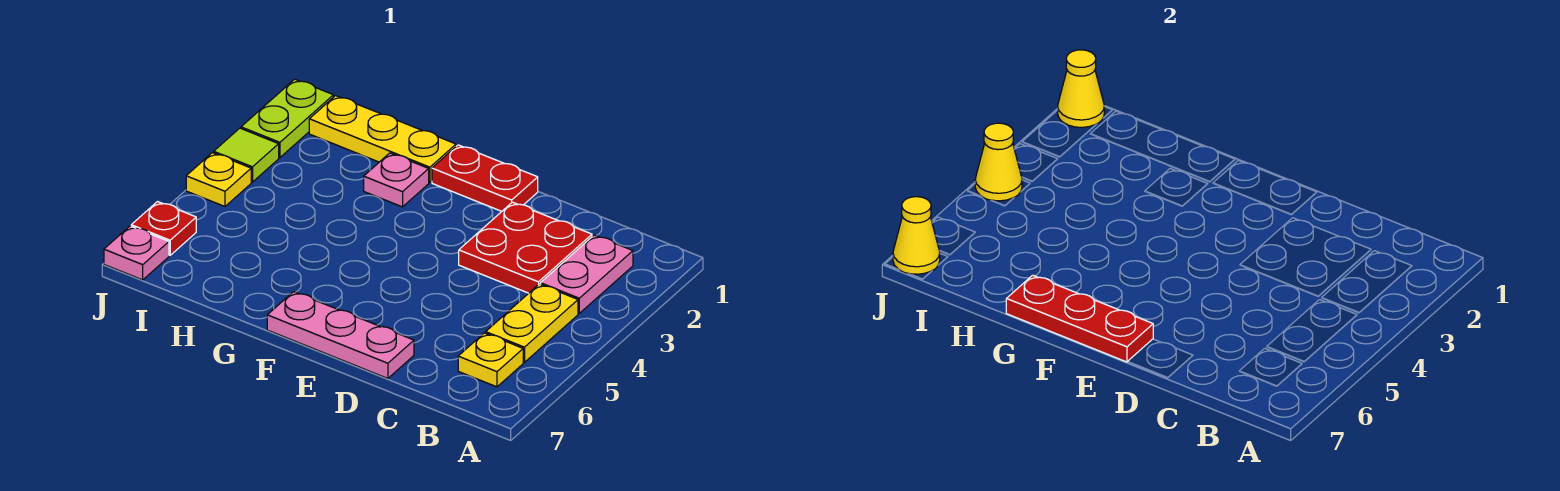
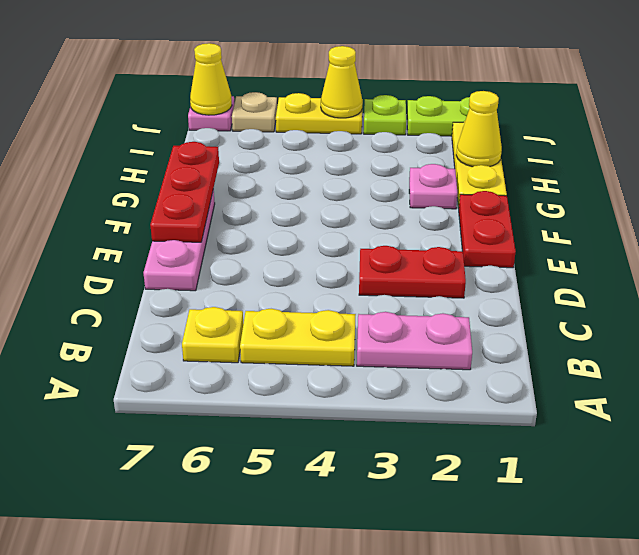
red plate C2:D3 level 1 -> red plate D2:D3 level 1
yellow cone J1 level 2 -> yellow cone H1 level 2
lime tile J3 level 1 -> lime plate J3 level 1
yellow plate J4 level 1 -> yellow plate J4:J5 level 1
red plate J6 level 1 -> tan plate J6 level 1

